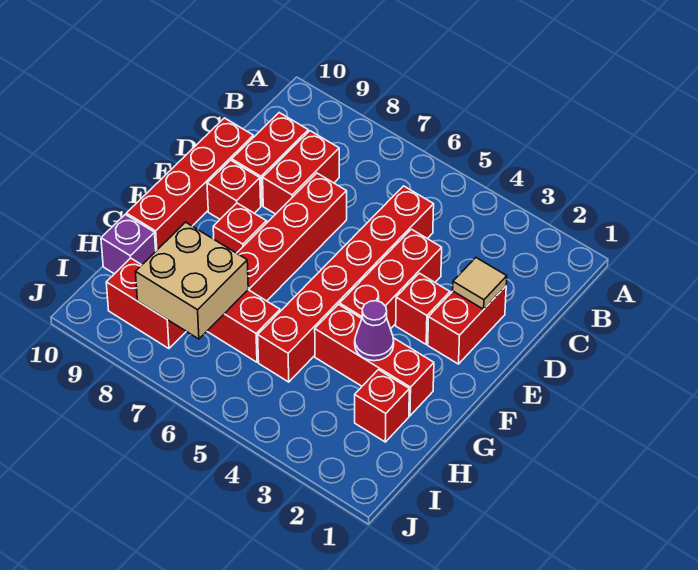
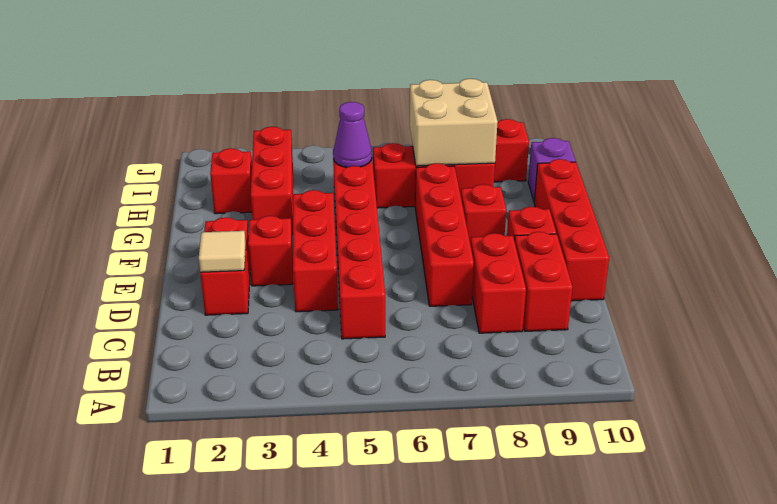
red brick G2:G4 level 1 -> red brick G3:I3 level 1
purple cone G3 level 2 -> purple cone H5 level 2

